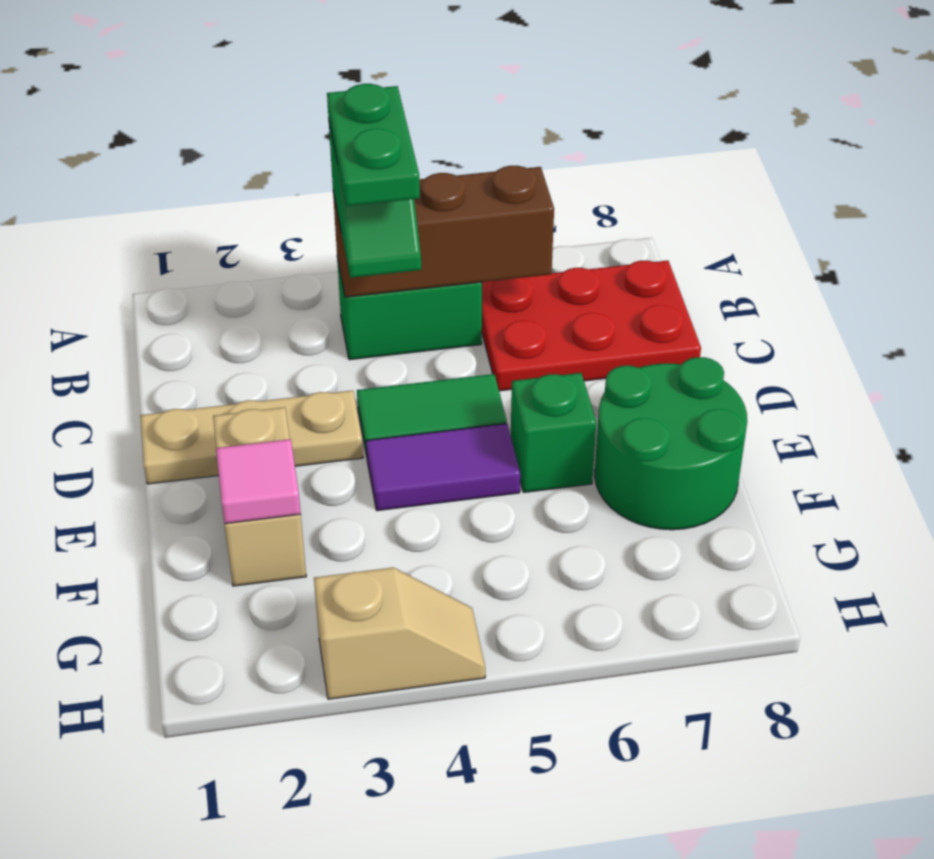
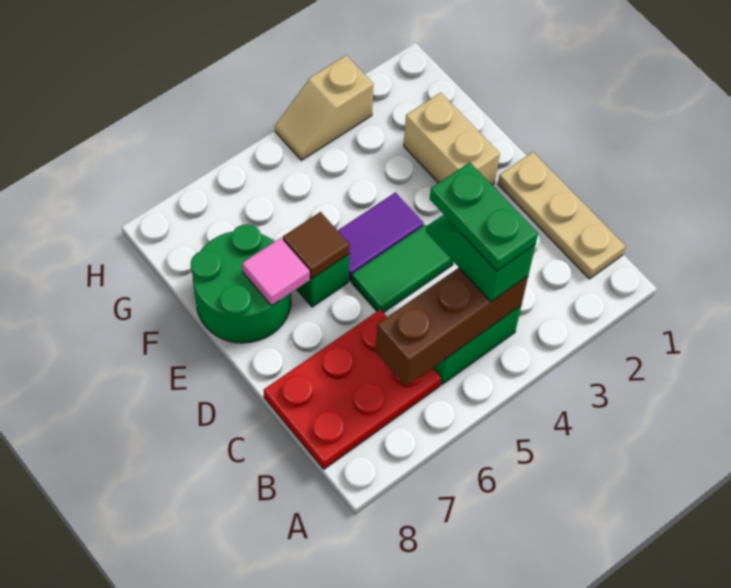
tan plate D1:D3 level 1 -> tan plate B1:D1 level 1
none -> brown tile E6 level 2
pink tile F2 level 2 -> pink tile E7 level 2

